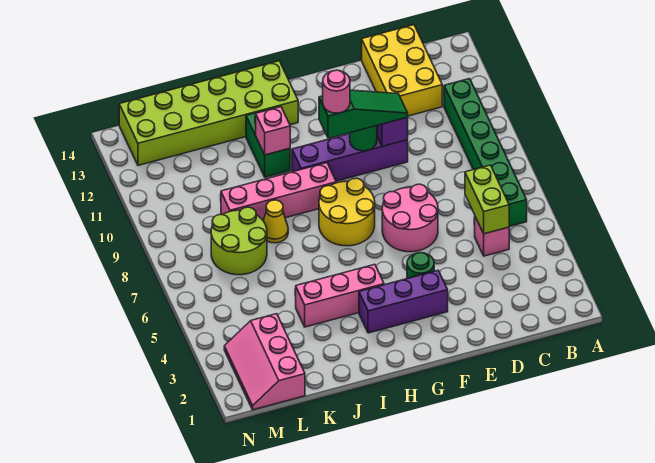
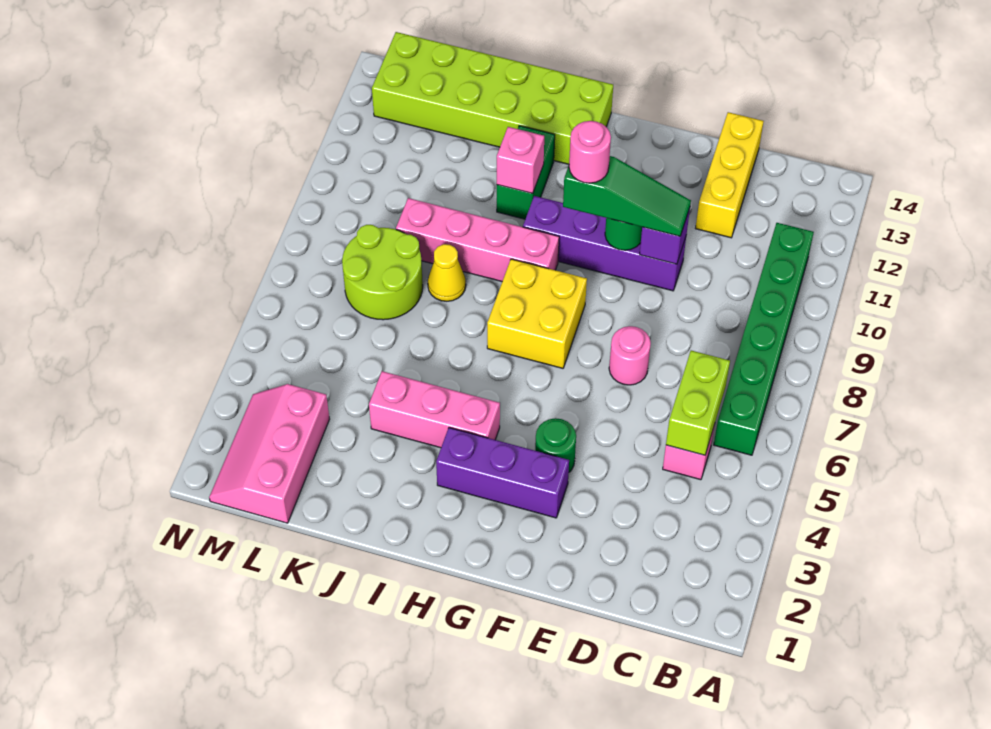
yellow brick C12:D14 level 1 -> yellow brick D12:D14 level 1
pink round brick E6:F7 level 1 -> pink round brick E7 level 1
yellow round brick G7:H8 level 1 -> yellow brick G7:H8 level 1

